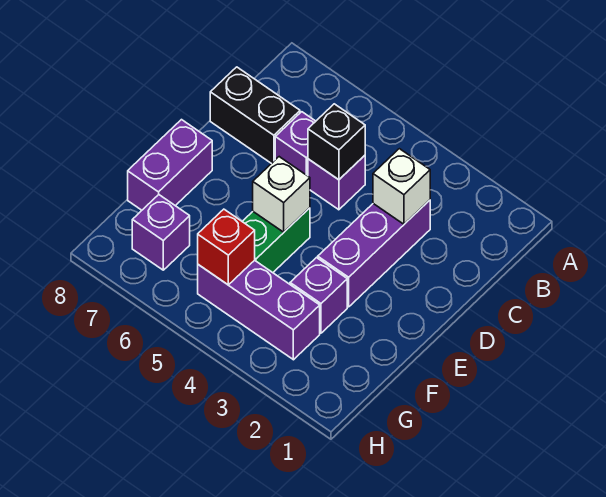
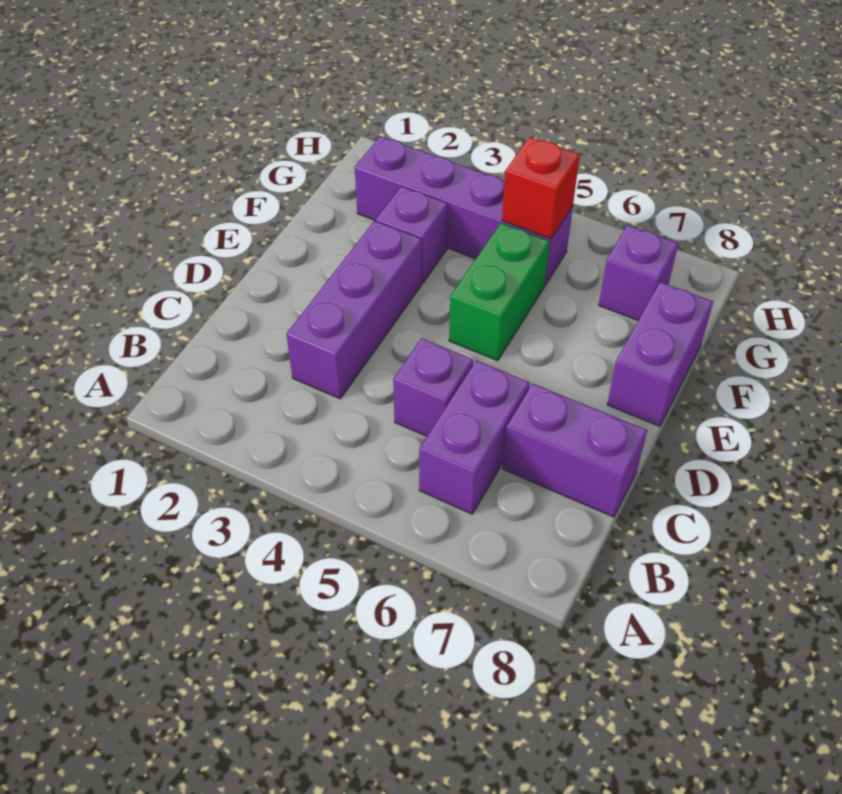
white brick C3 level 2 -> none
black brick C5 level 2 -> none
purple brick C6 level 1 -> purple brick B6:C6 level 1
black brick C7:C8 level 1 -> purple brick C7:C8 level 1
white brick E5 level 2 -> none
purple brick G3:G5 level 1 -> purple brick G2:G5 level 1

